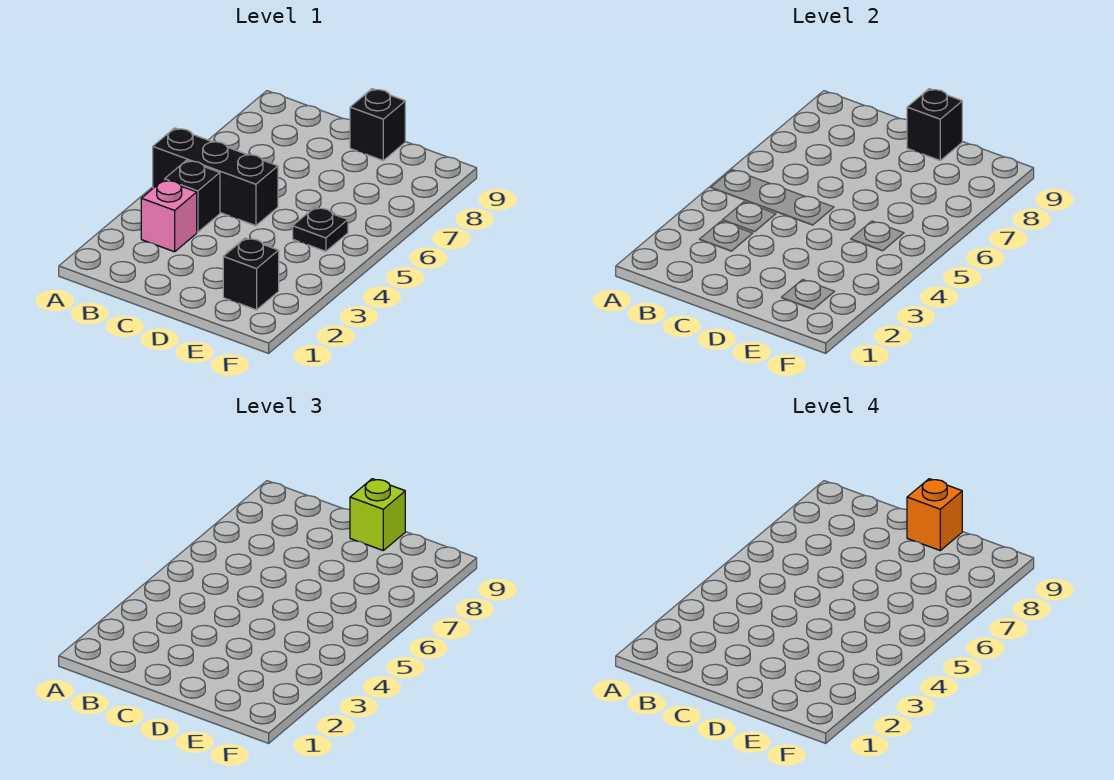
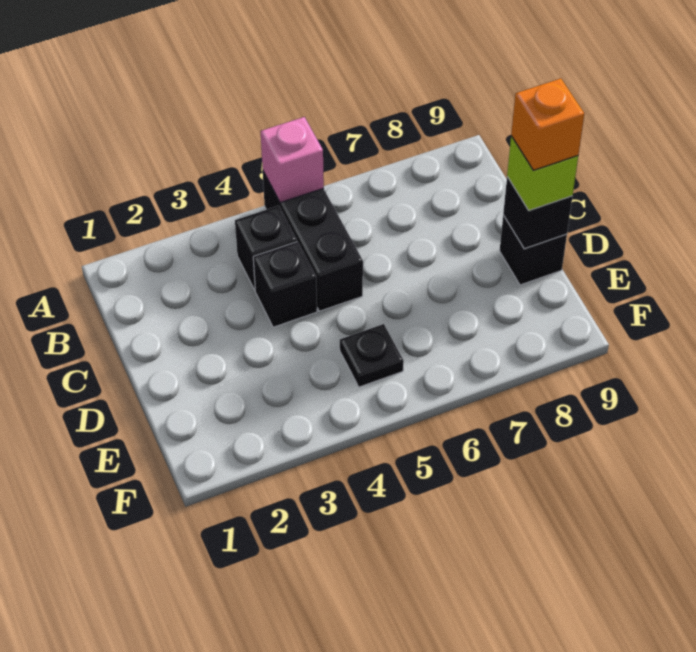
pink brick B3 level 1 -> pink brick A5 level 2
black brick E2 level 1 -> black brick C4 level 1

